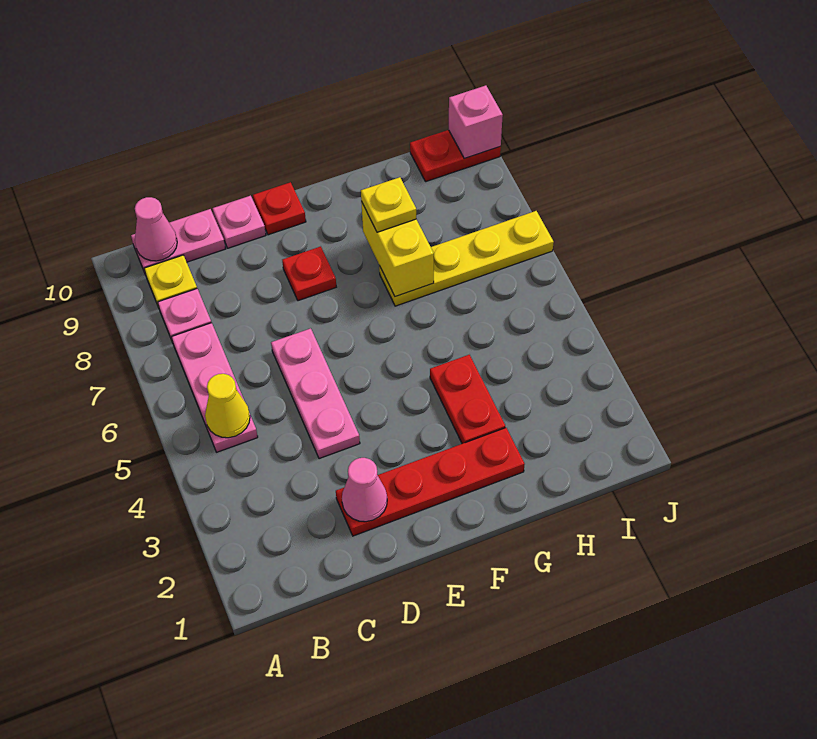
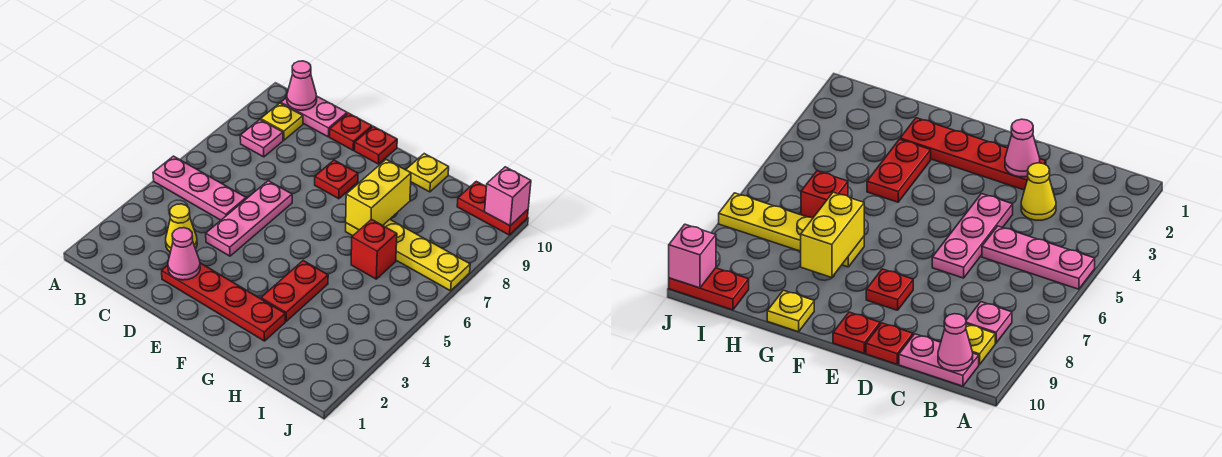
pink plate B5:B7 level 1 -> pink plate A5:C5 level 1
yellow cone B5 level 2 -> yellow cone C3 level 1
pink plate D10 level 1 -> red plate D10 level 1
yellow plate G8 level 3 -> yellow plate G10 level 1
none -> red brick H6 level 1

